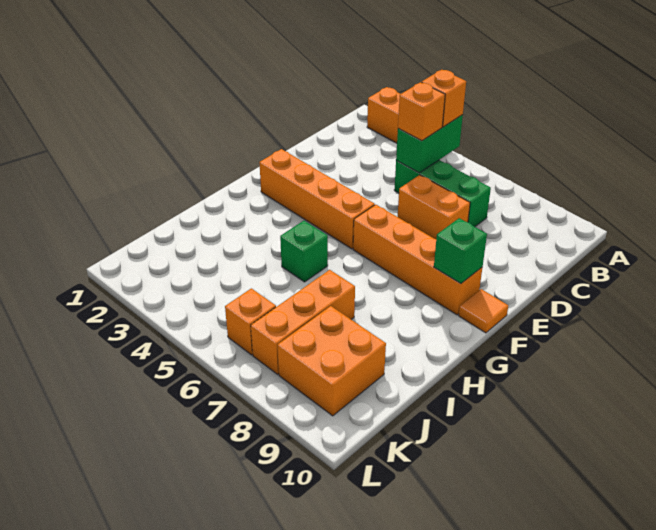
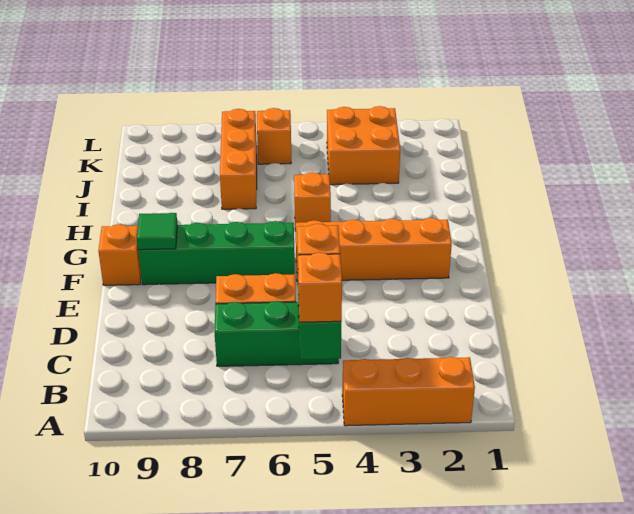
orange brick F6:F9 level 1 -> green brick F6:F9 level 1
green brick F9 level 2 -> green tile F9 level 2
orange tile F10 level 1 -> orange brick F10 level 1
green brick H5 level 1 -> orange brick H5 level 1
orange brick J8:K9 level 1 -> orange brick J3:K4 level 1

